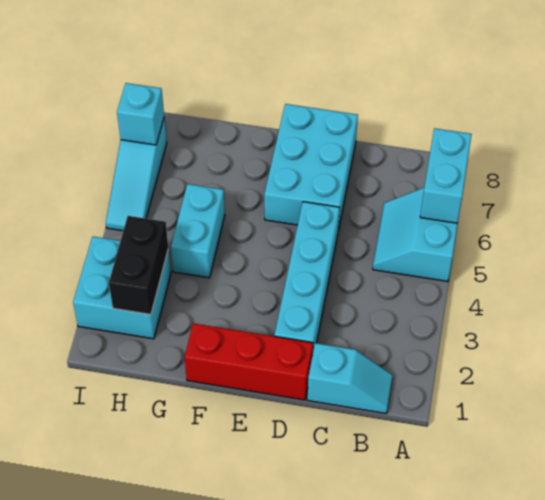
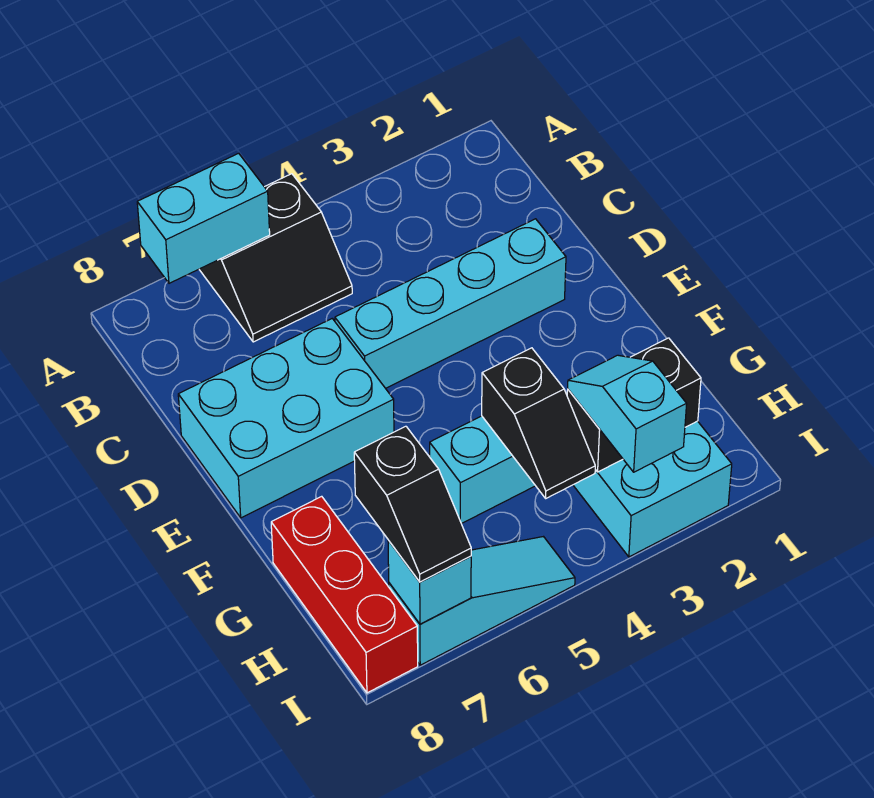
cyan slope A5:B6 level 1 top A -> black slope A5:B6 level 1 top A
cyan slope B1:C1 level 1 top C -> cyan slope H3:I3 level 3 top I
red brick D1:F1 level 1 -> red brick G8:I8 level 1
none -> black slope G4:H4 level 2 top G
none -> black slope H7:I7 level 3 top H

